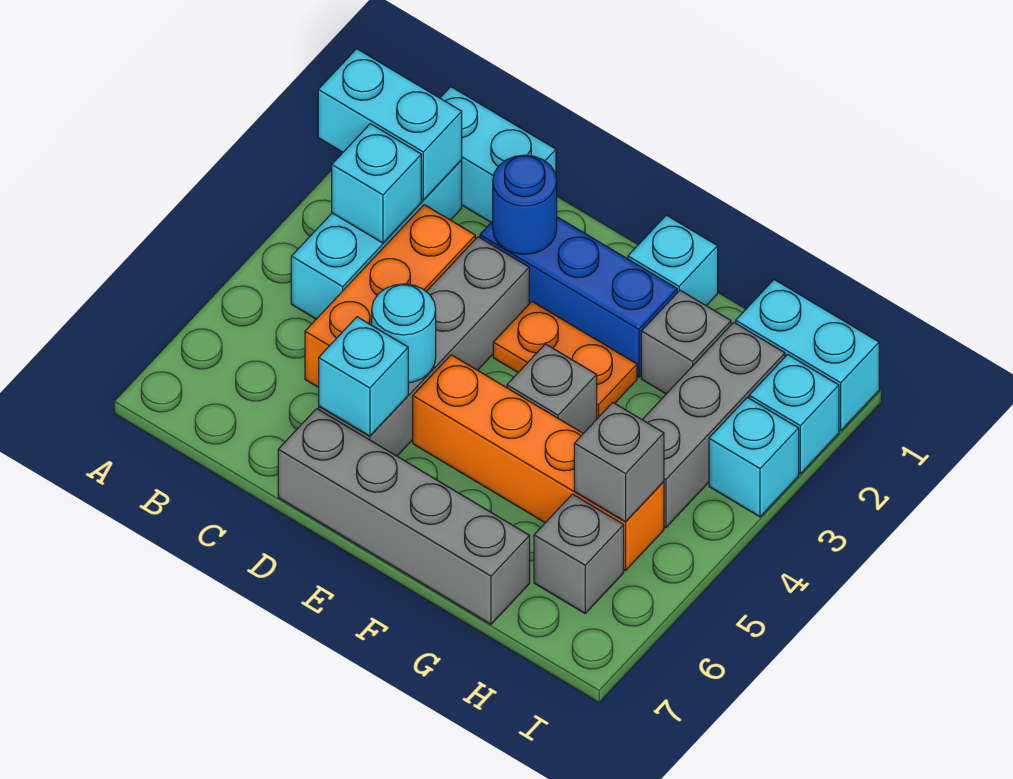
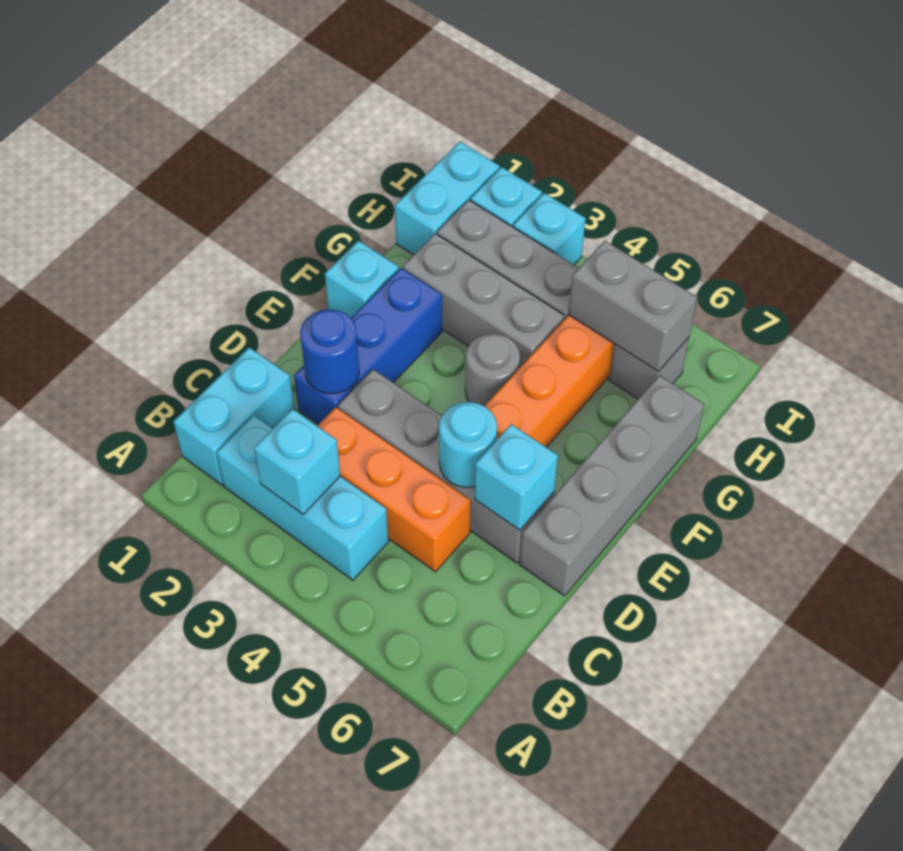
cyan brick A2:B2 level 2 -> none
orange plate E3:F3 level 1 -> none
grey brick F4 level 1 -> grey round brick F4 level 1
grey brick G2 level 1 -> grey brick G2:G4 level 1
grey brick H5 level 2 -> grey brick H5:H6 level 2

